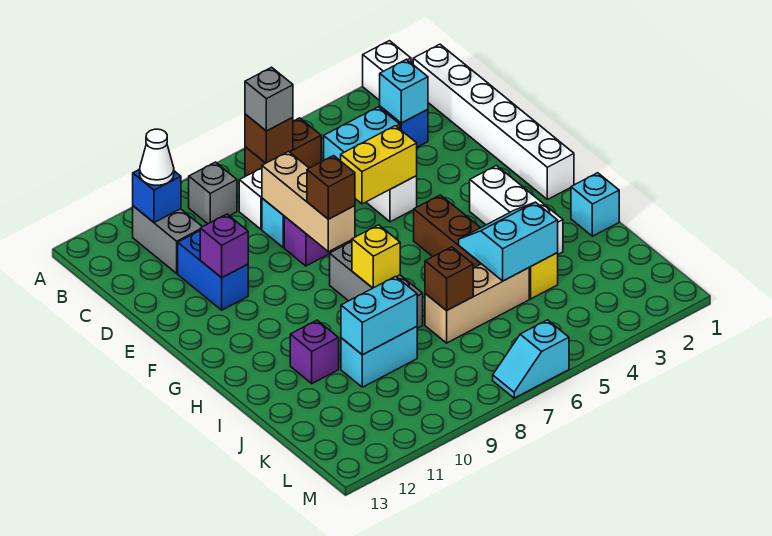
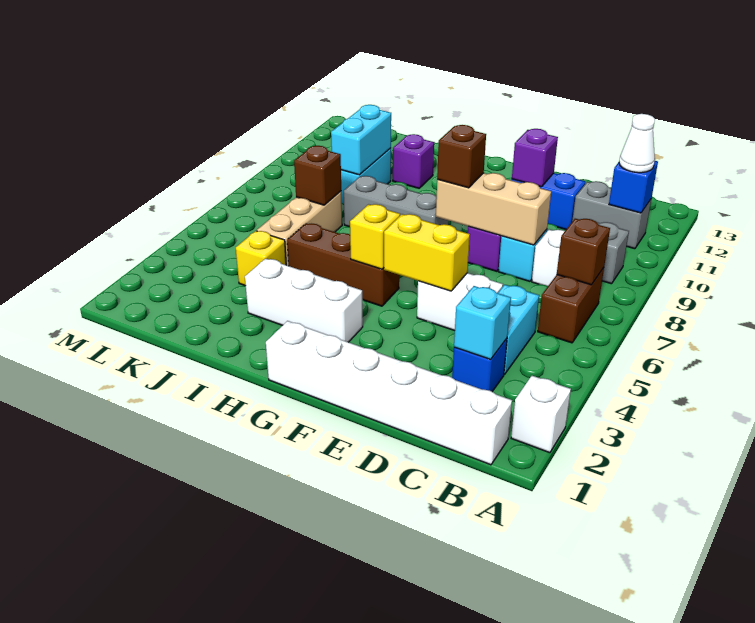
grey brick B7 level 3 -> none
yellow brick E5:E6 level 2 -> yellow brick E5:F5 level 2
yellow brick H8 level 2 -> yellow brick G5 level 2
cyan brick I1 level 1 -> none
cyan slope I4:J5 level 2 top J -> none
cyan slope M6:M7 level 1 top 6 -> none

